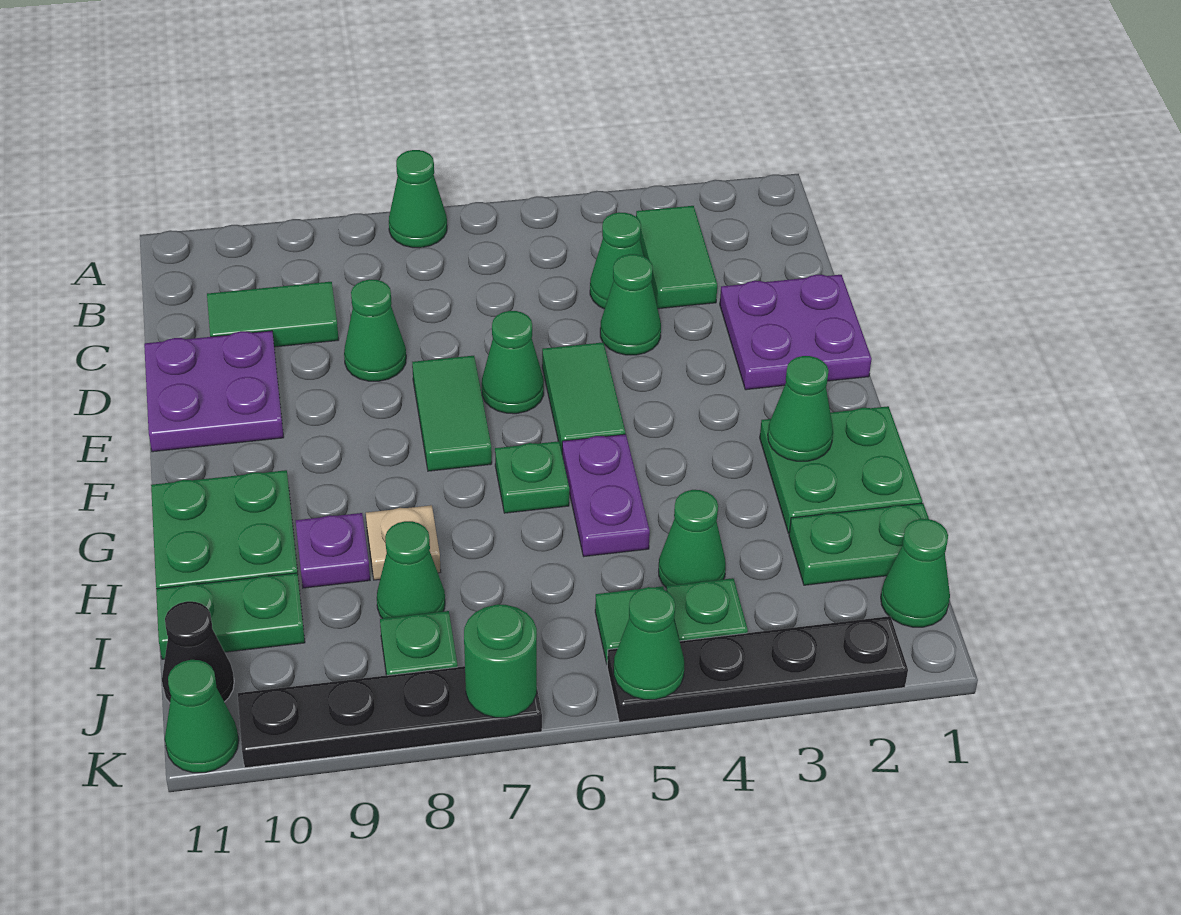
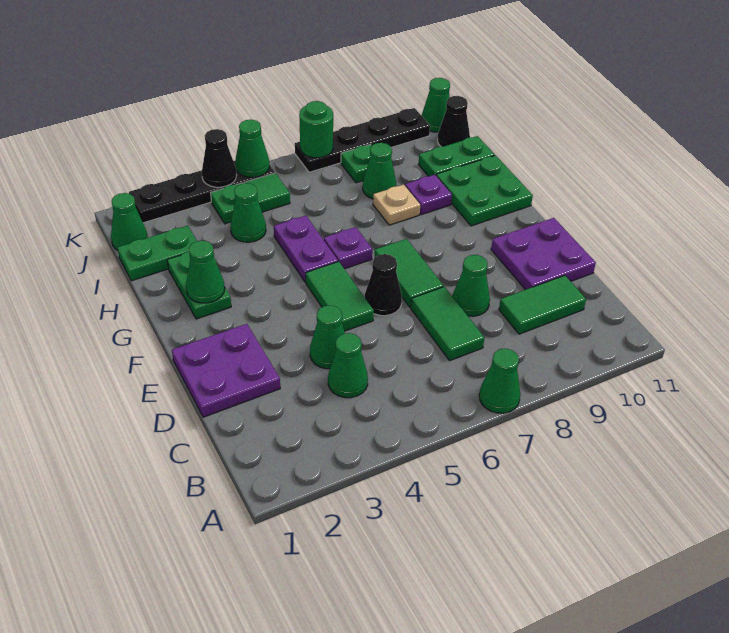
green tile B3:C3 level 1 -> green tile C7:D7 level 1
green cone E6 level 1 -> black cone E6 level 1
green plate G1:H2 level 1 -> green plate G2:H2 level 1
green plate G6 level 1 -> purple plate G6 level 1
none -> black cone K4 level 2

